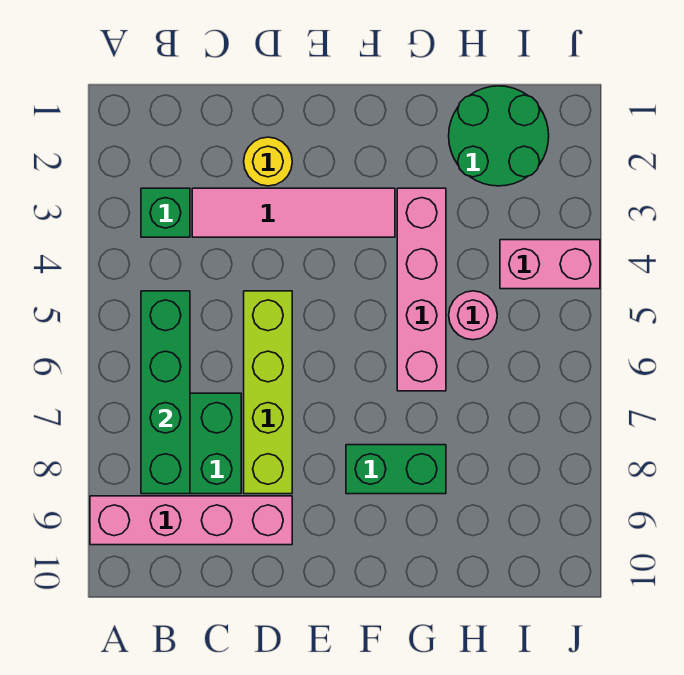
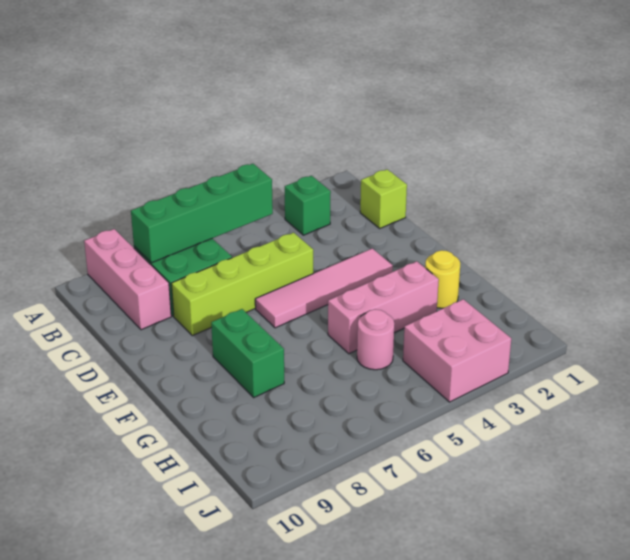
pink brick A9:D9 level 1 -> pink brick A9:C9 level 1
none -> lime brick C1 level 1
pink tile C3:F3 level 1 -> pink tile E3:E6 level 1
yellow round brick D2 level 1 -> yellow round brick G2 level 1
pink brick G3:G6 level 1 -> pink brick G3:G5 level 1
green round brick H1:I2 level 1 -> none
pink brick I4:J4 level 1 -> pink brick I3:J4 level 1

